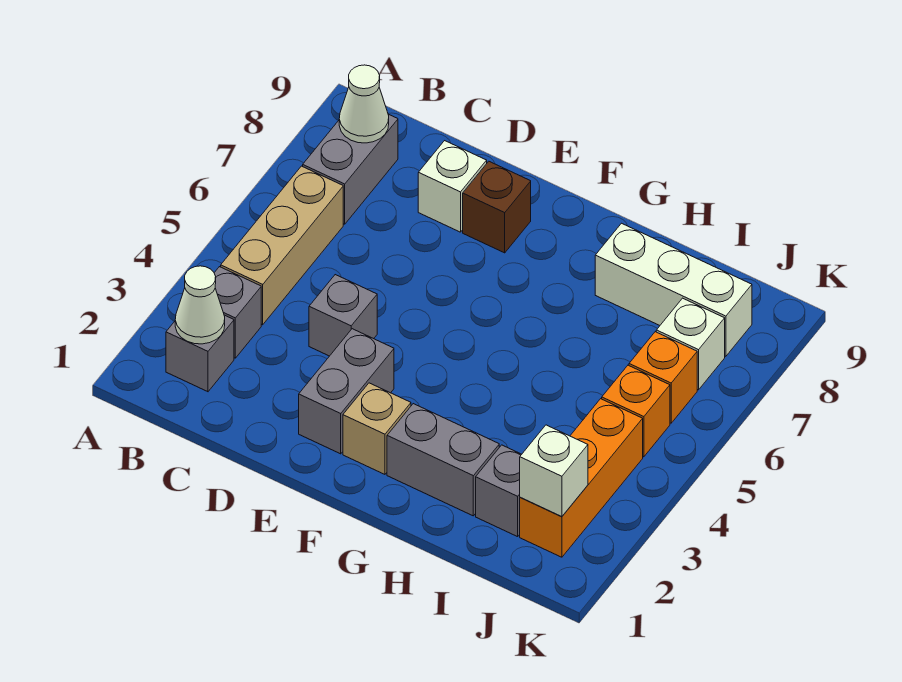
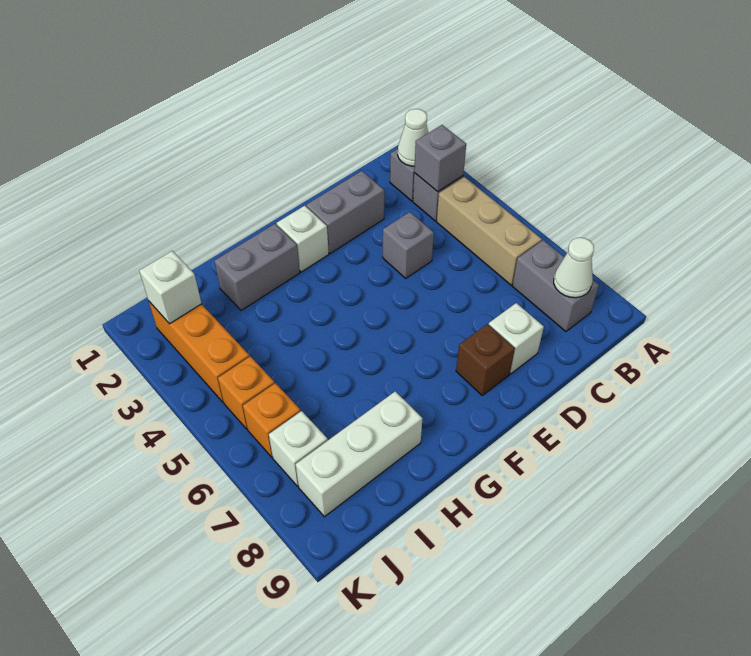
grey brick E2:E3 level 1 -> grey brick D2:E2 level 1
tan brick F2 level 1 -> white brick F2 level 1
grey brick I2 level 1 -> grey brick B3 level 2

